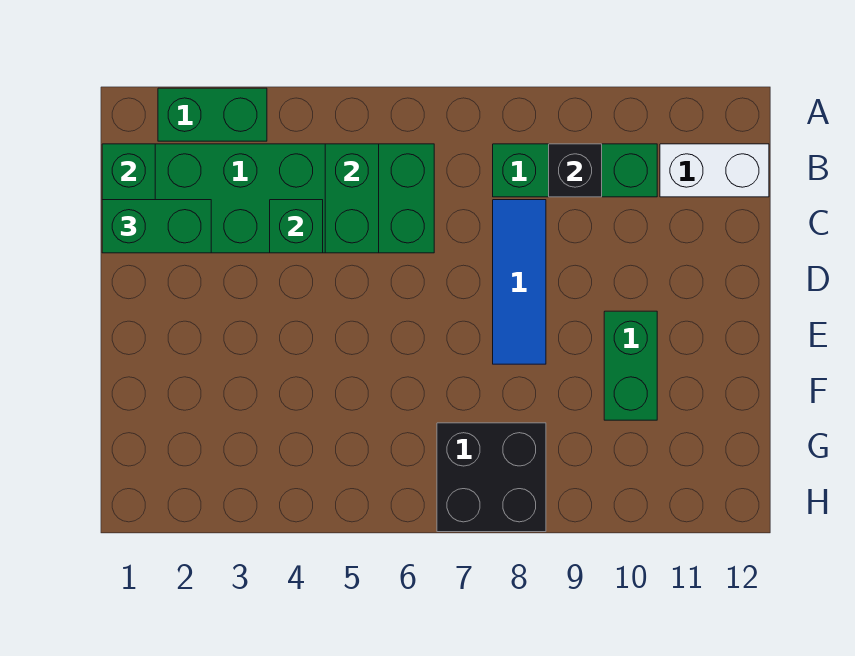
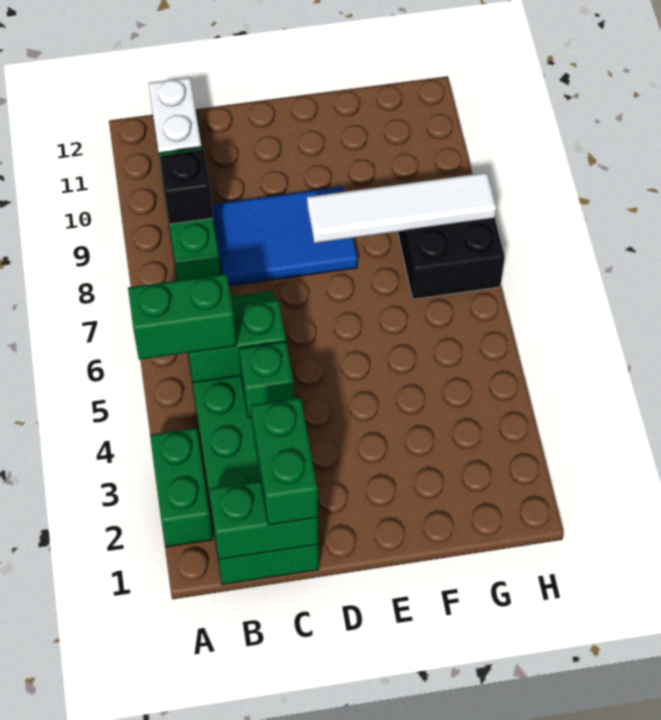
blue tile C8:E8 level 1 -> blue tile C8:E9 level 1
none -> white tile E8:H8 level 2
green brick E10:F10 level 1 -> green brick A5:B5 level 3

